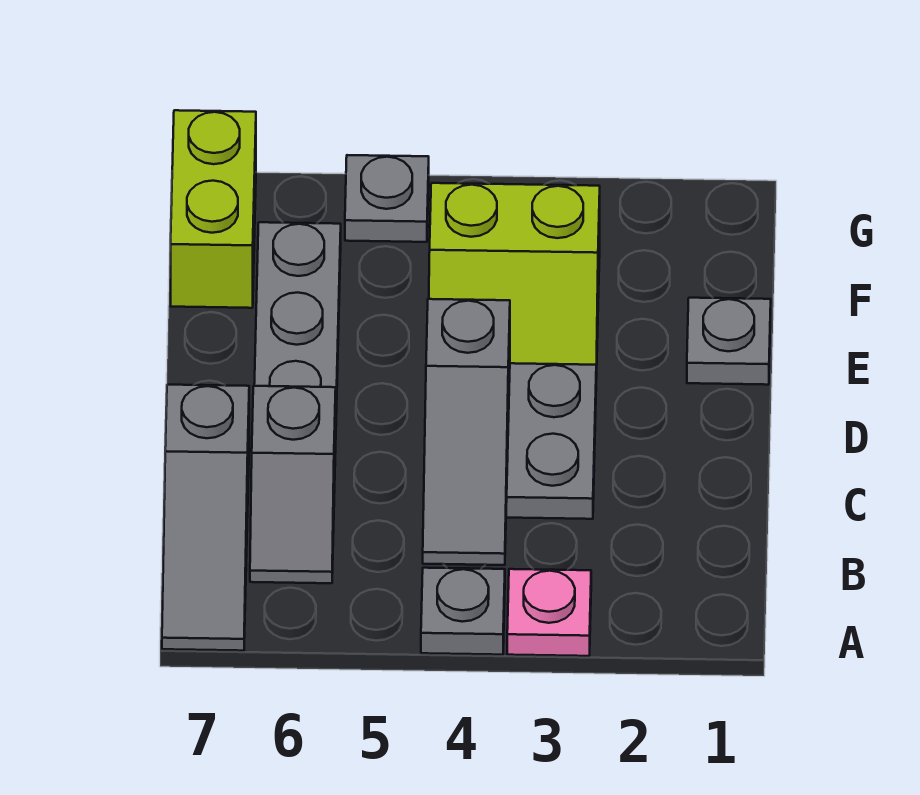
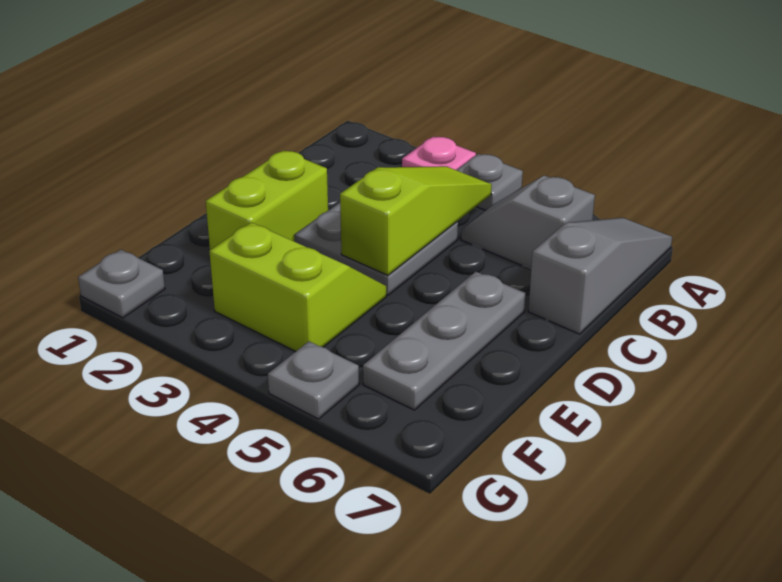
grey slope B4:D4 level 2 top D -> lime slope B4:D4 level 2 top D
grey slope B6:C6 level 1 top C -> grey slope B5:B6 level 1 top 6
grey plate E1 level 1 -> grey plate G1 level 1
lime brick F7:G7 level 1 -> lime brick D2:E2 level 1

